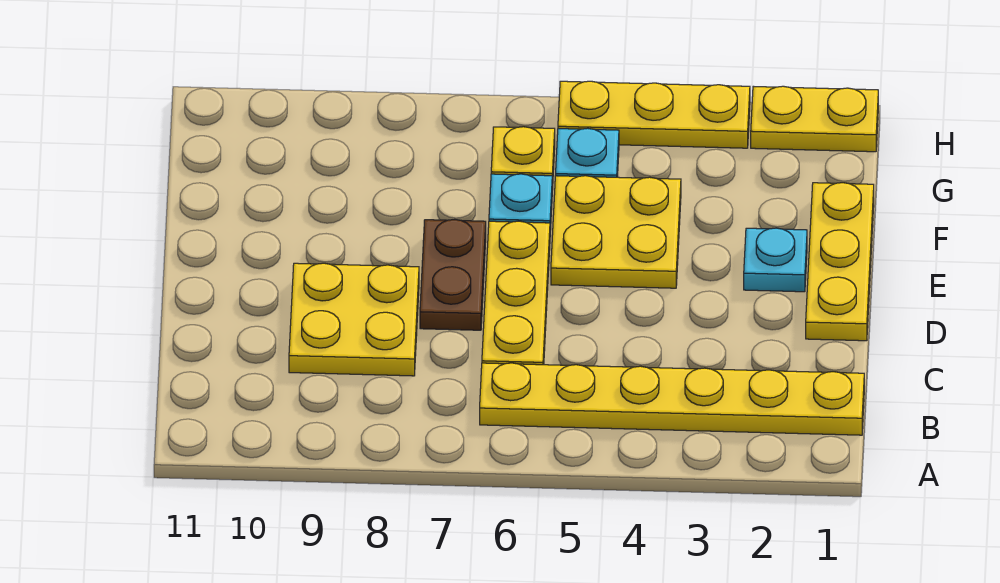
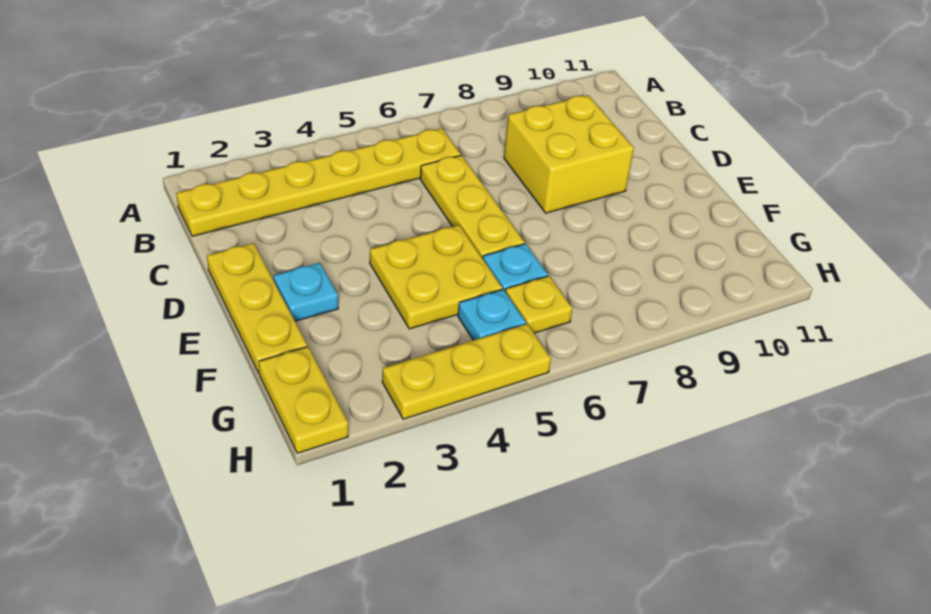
yellow plate C8:D9 level 1 -> yellow brick C8:D9 level 1
brown plate D7:E7 level 1 -> none
yellow plate H1:H2 level 1 -> yellow plate G1:H1 level 1

